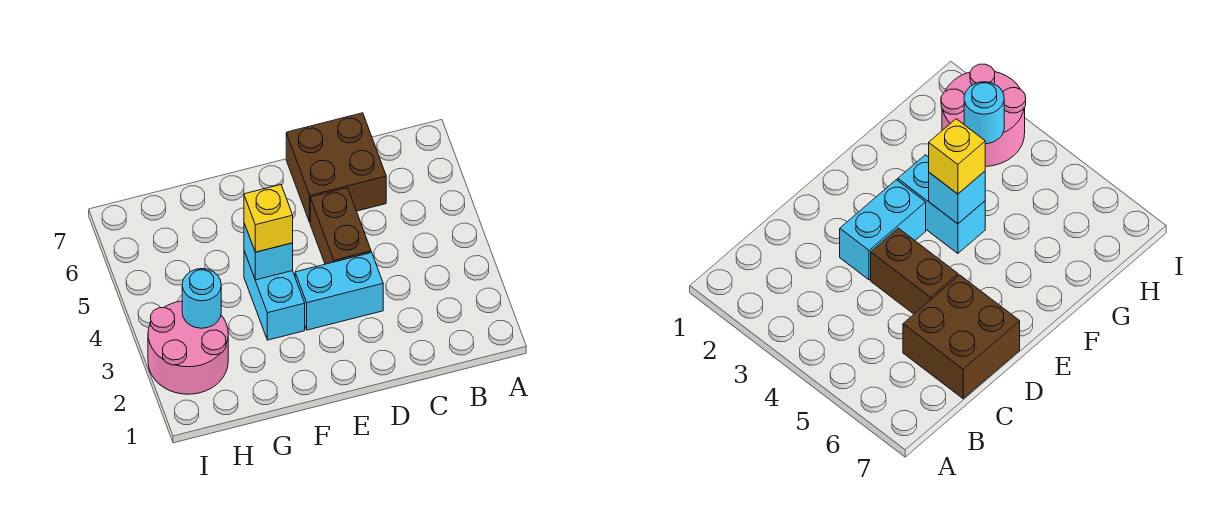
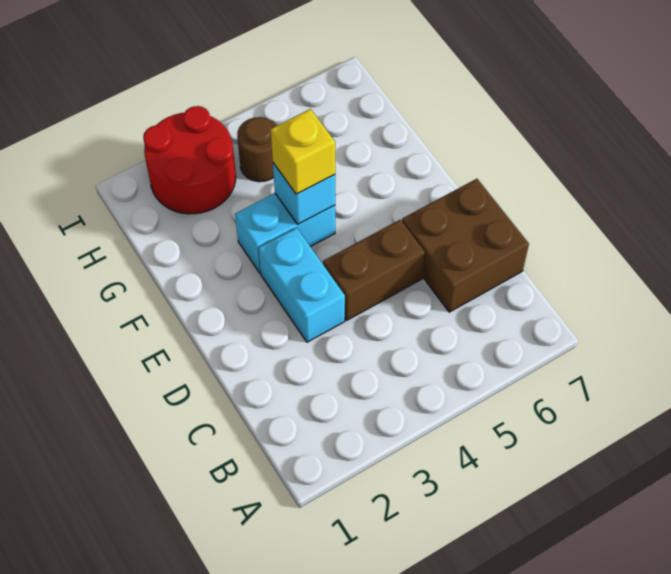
pink round brick H2:I3 level 1 -> red round brick H2:I3 level 1
cyan round brick H3 level 2 -> none
none -> brown round brick H4 level 1

